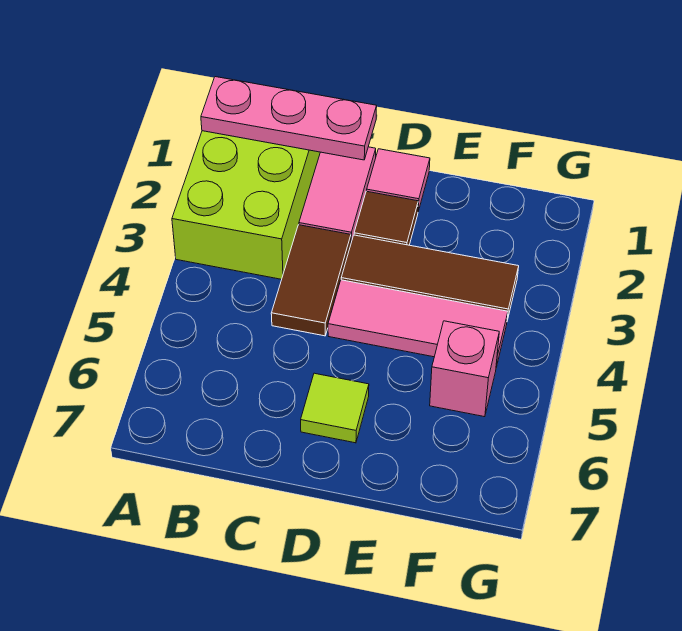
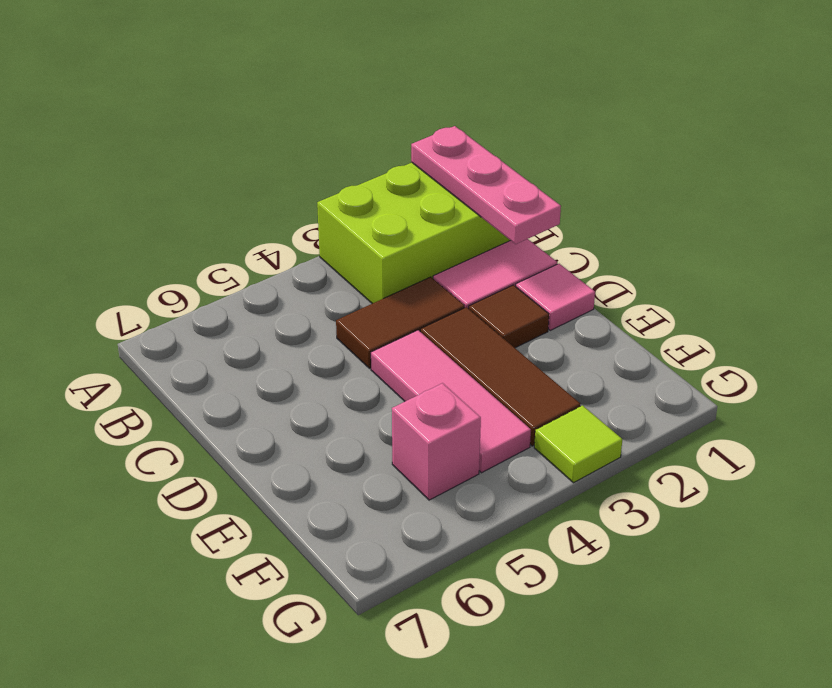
lime tile D6 level 1 -> lime tile G3 level 1

